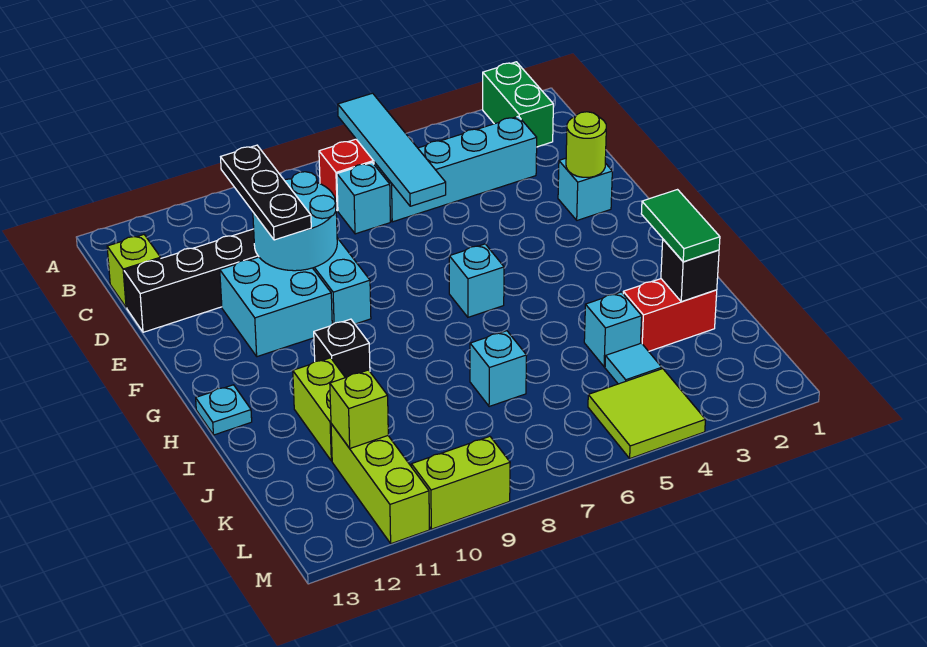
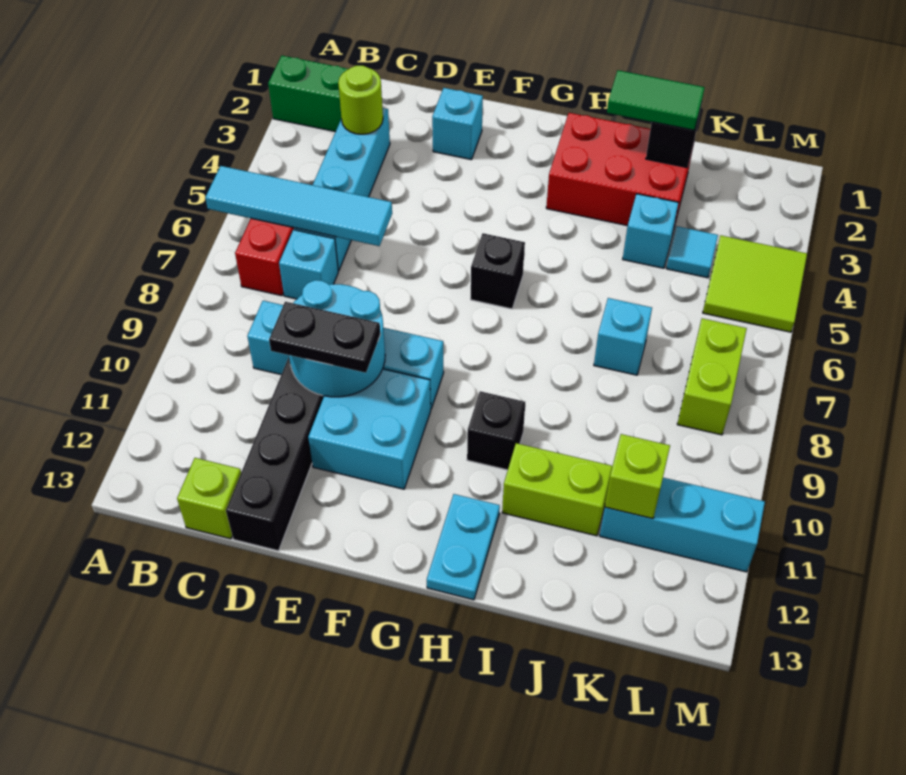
black plate C10:E10 level 3 -> black plate D10:E10 level 3
lime round brick E2 level 2 -> lime round brick C3 level 2
cyan brick G6 level 1 -> black brick G6 level 1
cyan plate H13 level 1 -> cyan plate H12:H13 level 1
red brick J2:J3 level 1 -> red brick H2:J3 level 1
lime brick K11:M11 level 1 -> cyan brick K11:M11 level 1
lime brick M9:M10 level 1 -> lime brick L7:L8 level 1

